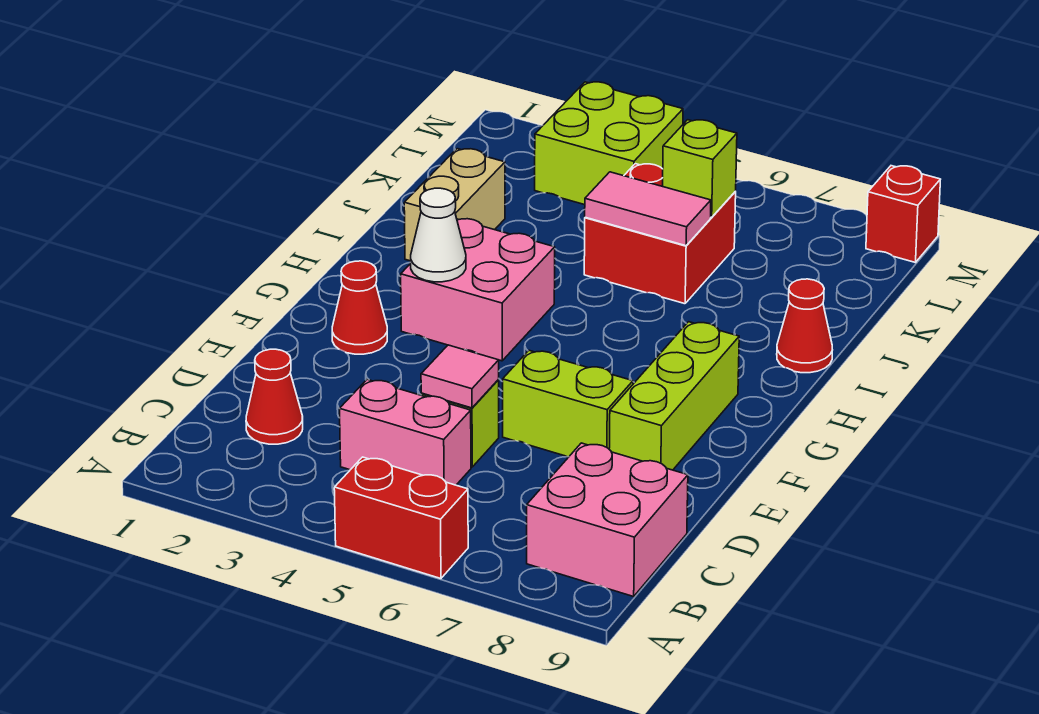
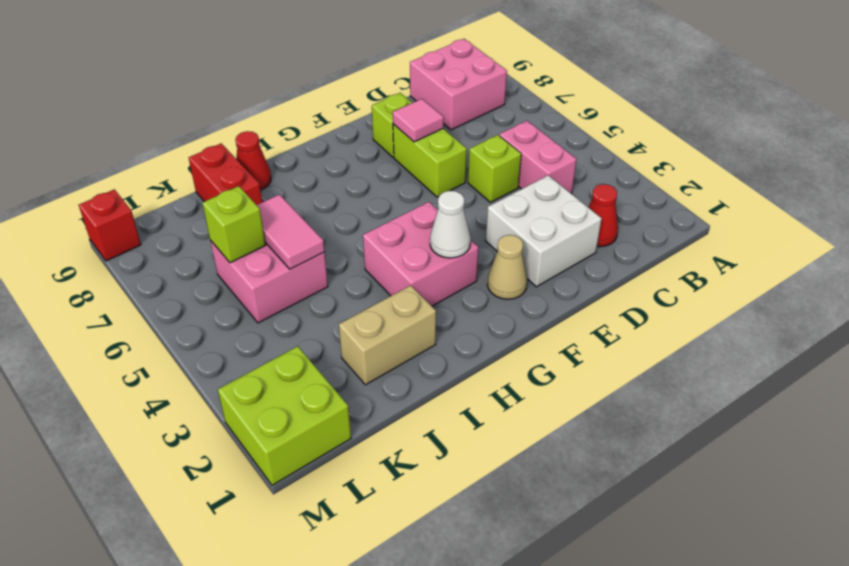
red brick A5:A6 level 1 -> red brick J8:J9 level 1
none -> white brick D2:E3 level 1
pink tile D5 level 2 -> pink tile E7 level 2
lime brick E8:G8 level 1 -> lime brick E8 level 1
red cone F2 level 1 -> tan cone F2 level 1
red brick J5:K6 level 1 -> pink brick J5:K6 level 1
lime brick L3:M4 level 1 -> lime brick L1:M2 level 1

